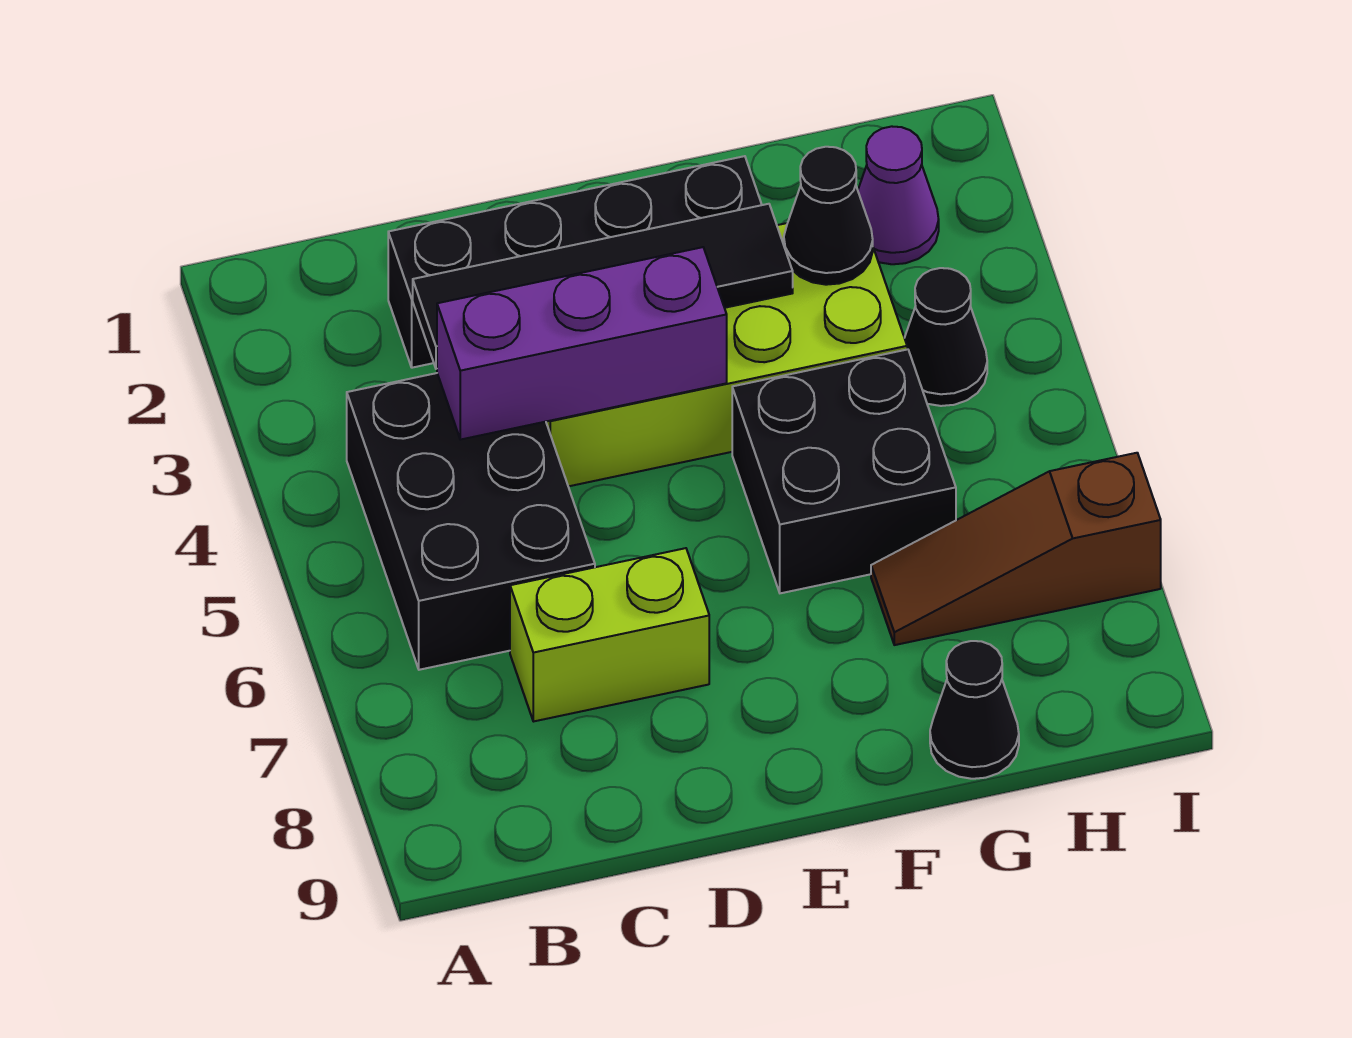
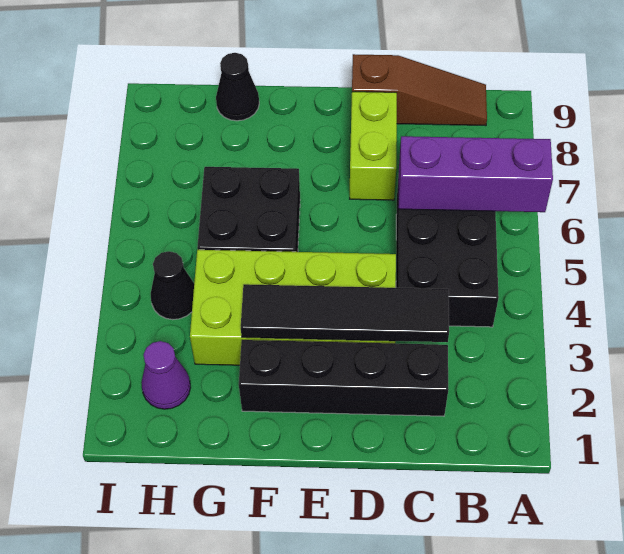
purple brick C4:E4 level 2 -> purple brick A6:C6 level 2
lime brick C7:D7 level 1 -> lime brick D7:D8 level 1
black cone G3 level 2 -> none
brown slope G7:I7 level 1 top I -> brown slope B9:D9 level 1 top D

